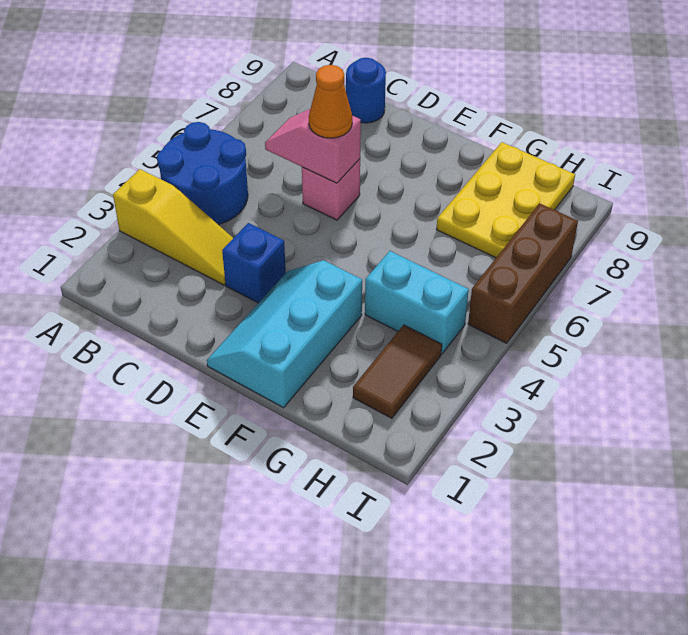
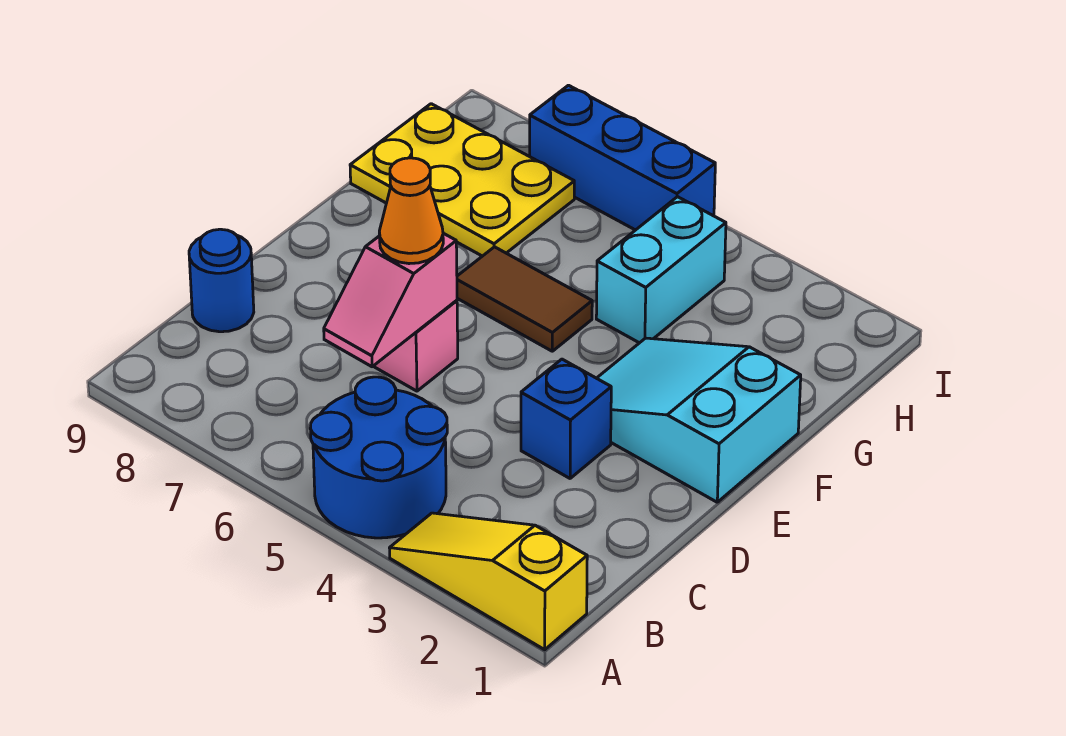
yellow slope A3:C3 level 1 top A -> yellow slope A1:A3 level 1 top 1
cyan slope E1:F3 level 1 top F -> cyan slope E1:F3 level 1 top 1
brown tile H2:H3 level 1 -> brown tile F5:F6 level 1
brown brick I5:I7 level 1 -> blue brick I5:I7 level 1

